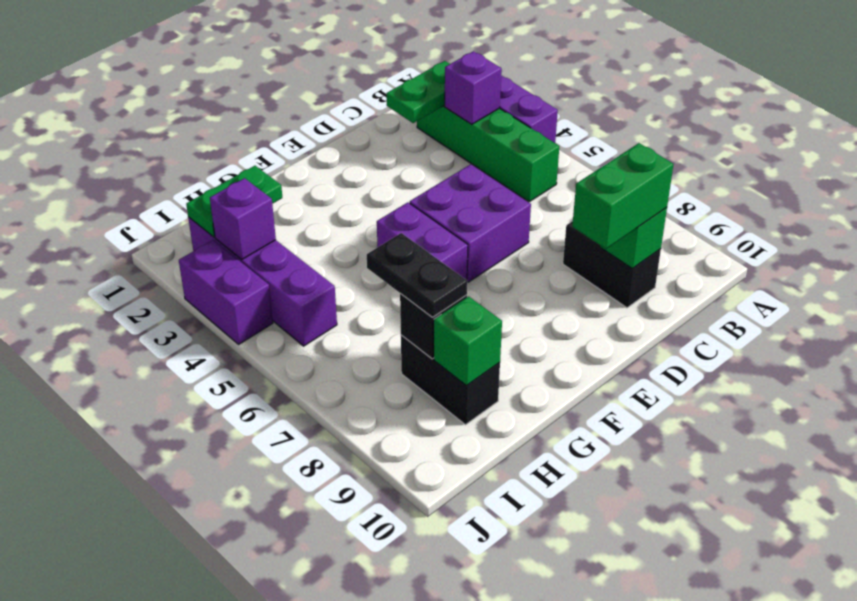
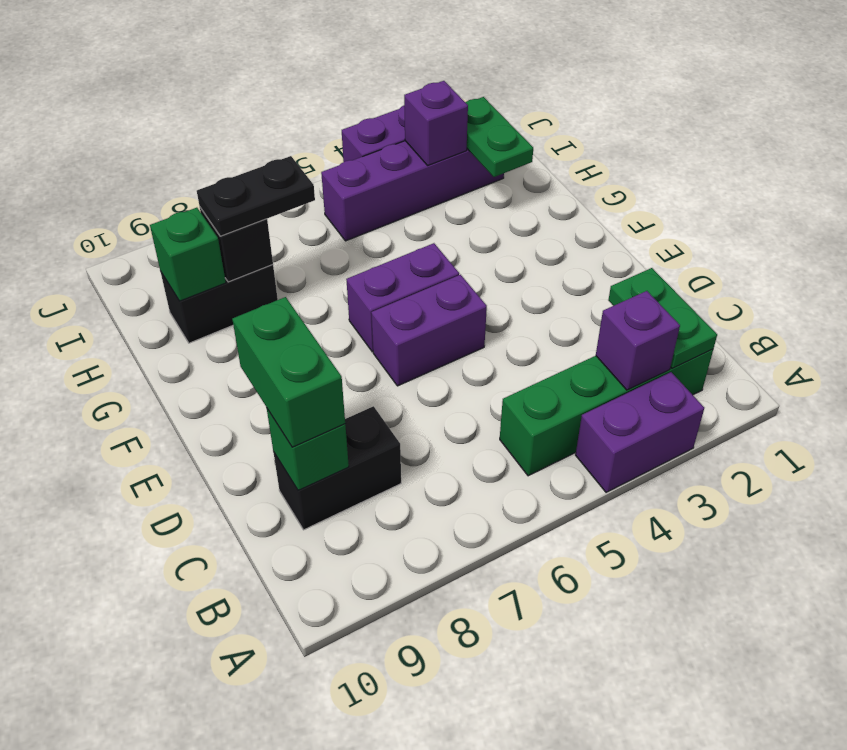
purple brick D5:E6 level 1 -> purple brick E5:E6 level 1

